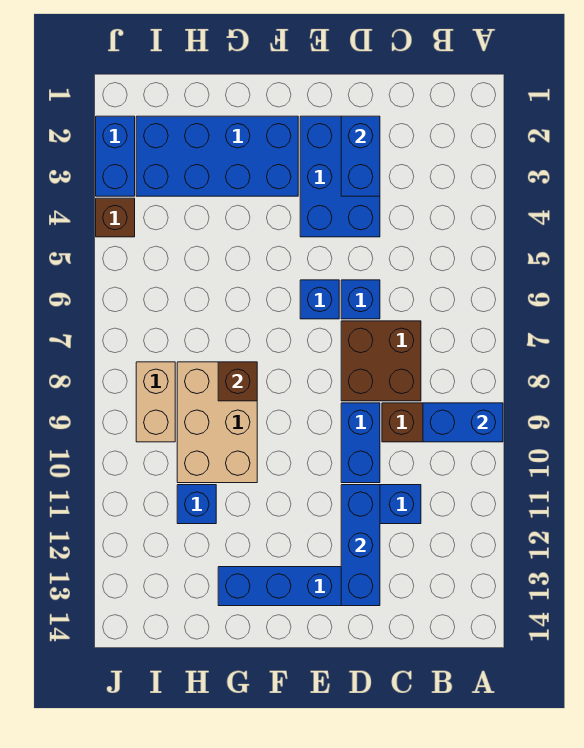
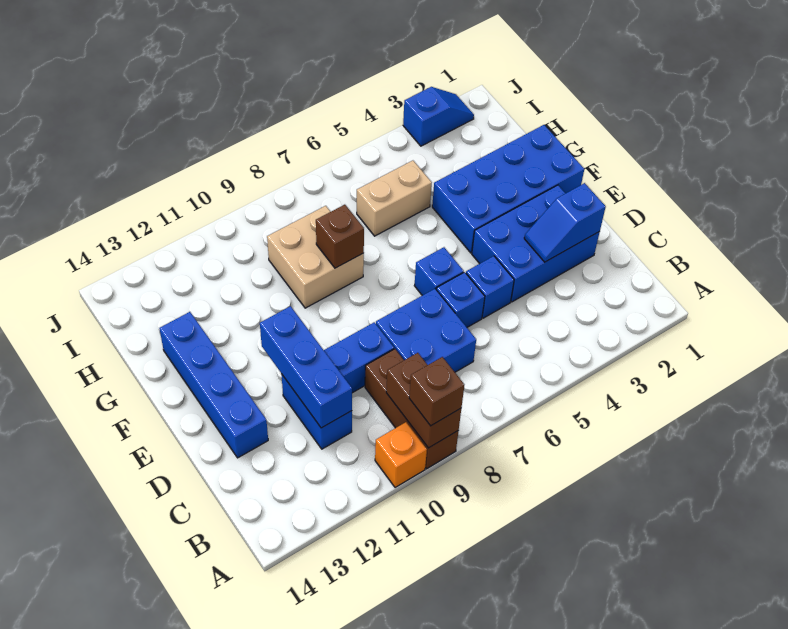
blue brick A9:B9 level 2 -> brown brick A9:B9 level 2
none -> orange brick A10 level 1
brown brick C7:D8 level 1 -> blue brick C7:D8 level 1
blue brick D2:D3 level 2 -> blue slope D2:D3 level 2 top 2
blue brick D11:D13 level 2 -> blue brick C11:E11 level 2
blue brick F2:I3 level 1 -> blue brick F1:G4 level 1
tan brick G8:H10 level 1 -> tan brick G8:H9 level 1
blue brick H11 level 1 -> blue brick D5 level 1
tan brick I8:I9 level 1 -> tan brick H5:H6 level 1
blue brick J2:J3 level 1 -> blue slope J2:J3 level 1 top 3
brown brick J4 level 1 -> brown brick A9 level 3

